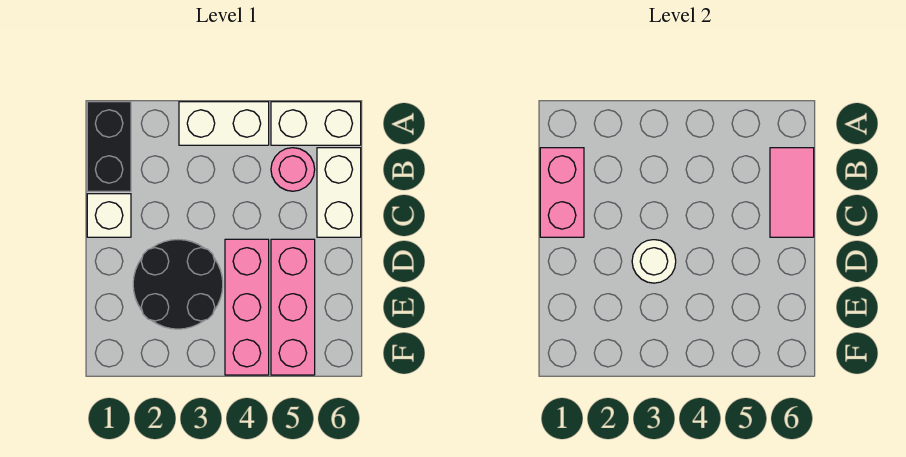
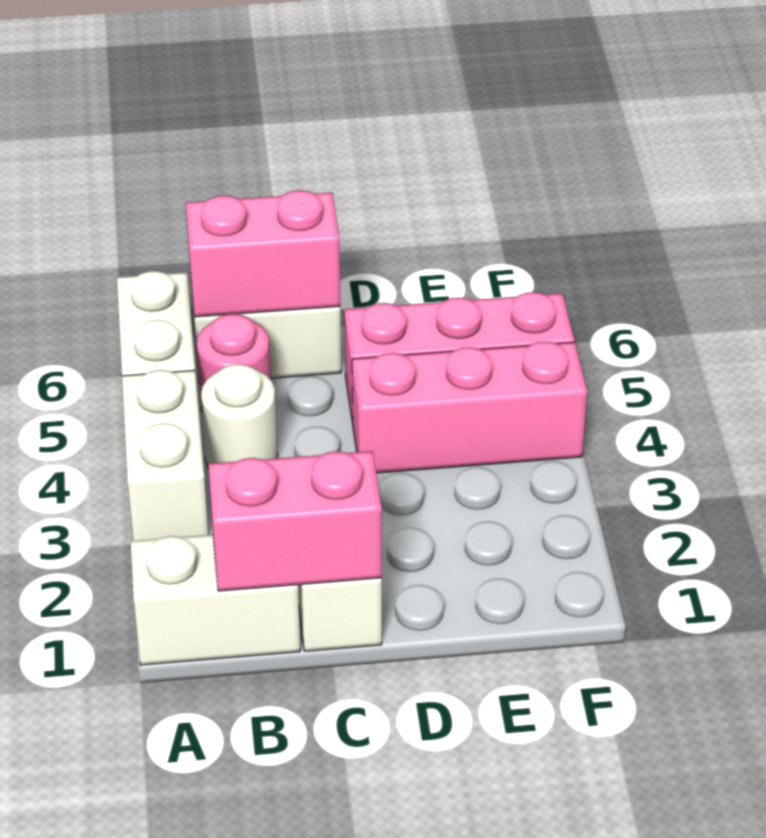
black brick A1:B1 level 1 -> white brick A1:B1 level 1
pink tile B6:C6 level 2 -> pink brick B6:C6 level 2
black round brick D2:E3 level 1 -> none
white round brick D3 level 2 -> white round brick B4 level 1

